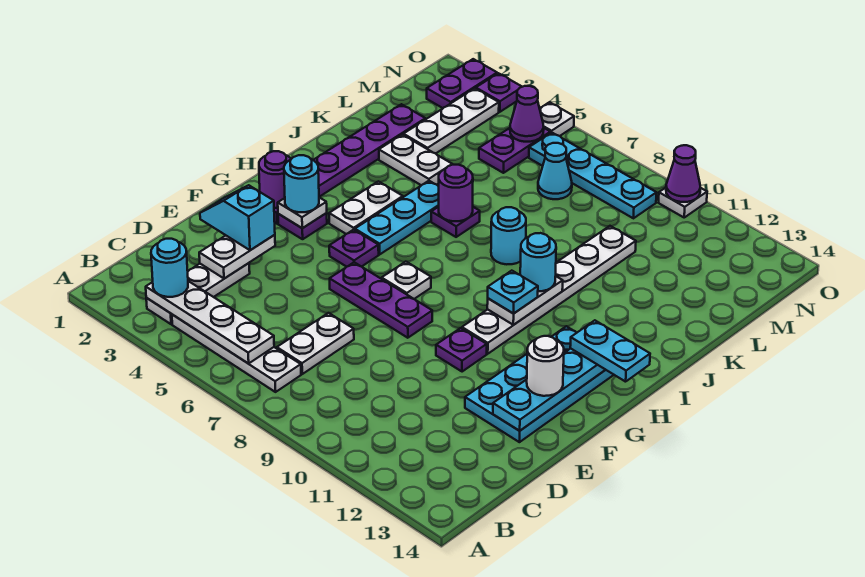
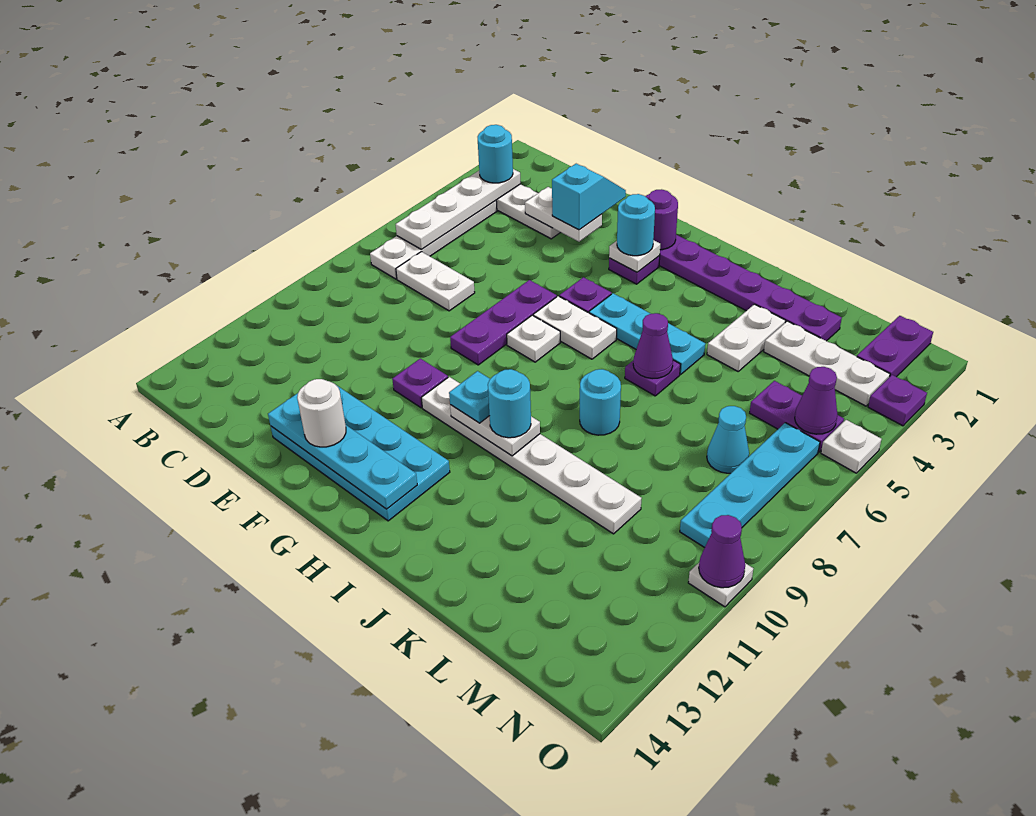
white plate H4:I4 level 1 -> white plate G6:H6 level 1
cyan plate H13:H14 level 3 -> none
purple round brick J6 level 2 -> purple cone J6 level 2
purple plate N2:O2 level 1 -> purple plate N1:N2 level 1

